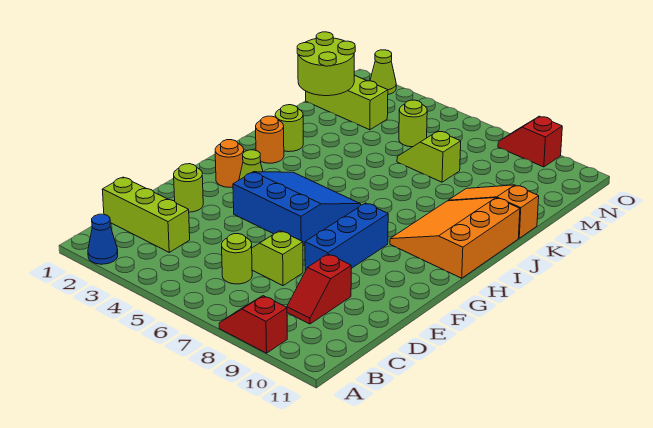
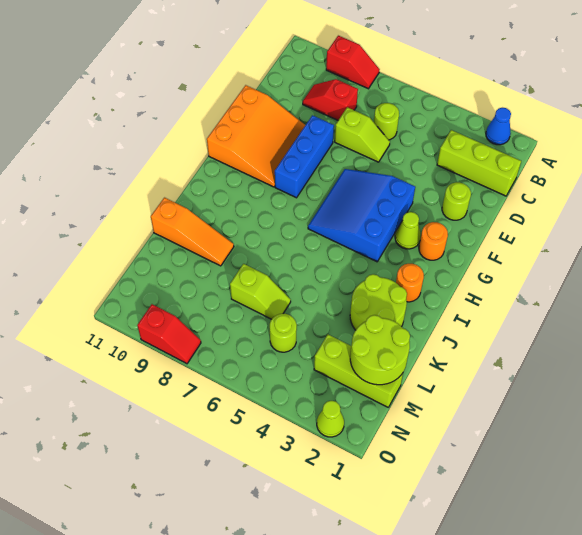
red slope C9:D9 level 1 top D -> red slope C8:C9 level 1 top 8
blue slope F4:H6 level 1 top F -> blue slope F4:H6 level 1 top 4
orange slope H9:J11 level 1 top 11 -> orange slope E9:G11 level 1 top 11
lime round brick J2 level 1 -> lime round brick J2:K3 level 1

